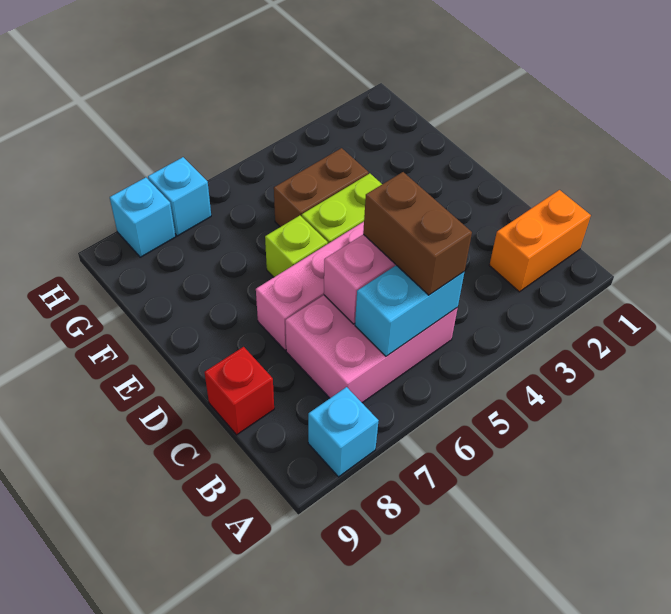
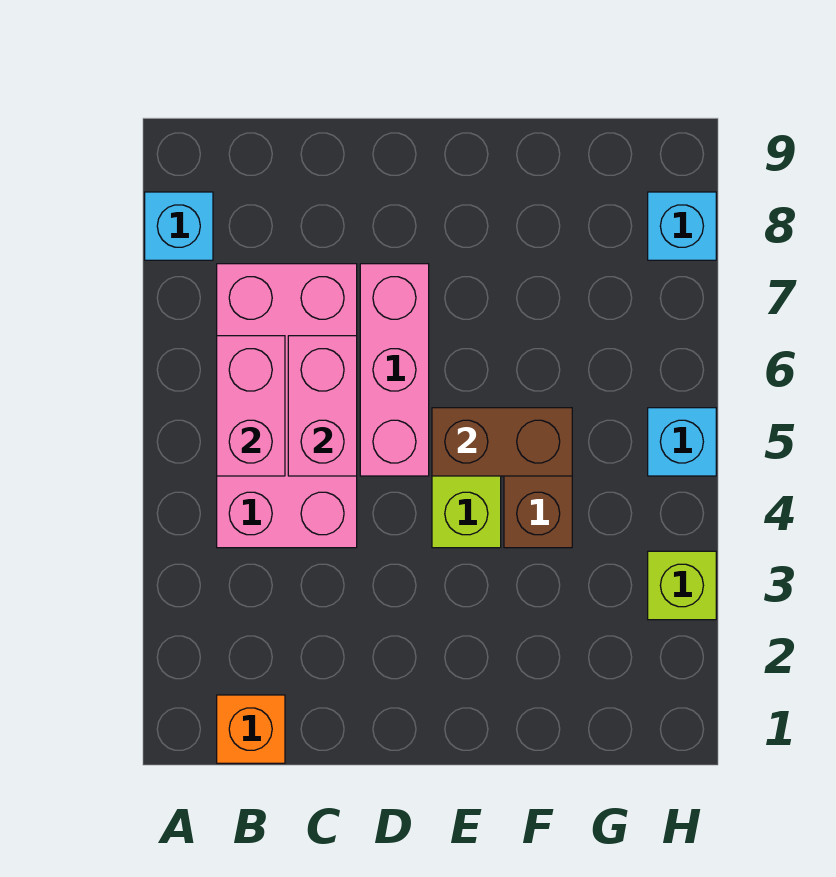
orange brick B1:B2 level 1 -> orange brick B1 level 1
pink brick B5:C7 level 1 -> pink brick B4:C7 level 1
cyan brick B5:B6 level 2 -> pink brick B5:B6 level 2
brown brick B5:C5 level 3 -> brown brick E5:F5 level 2
red brick C9 level 1 -> none
lime brick E6 level 1 -> lime brick H3 level 1
cyan brick H7 level 1 -> cyan brick H5 level 1

